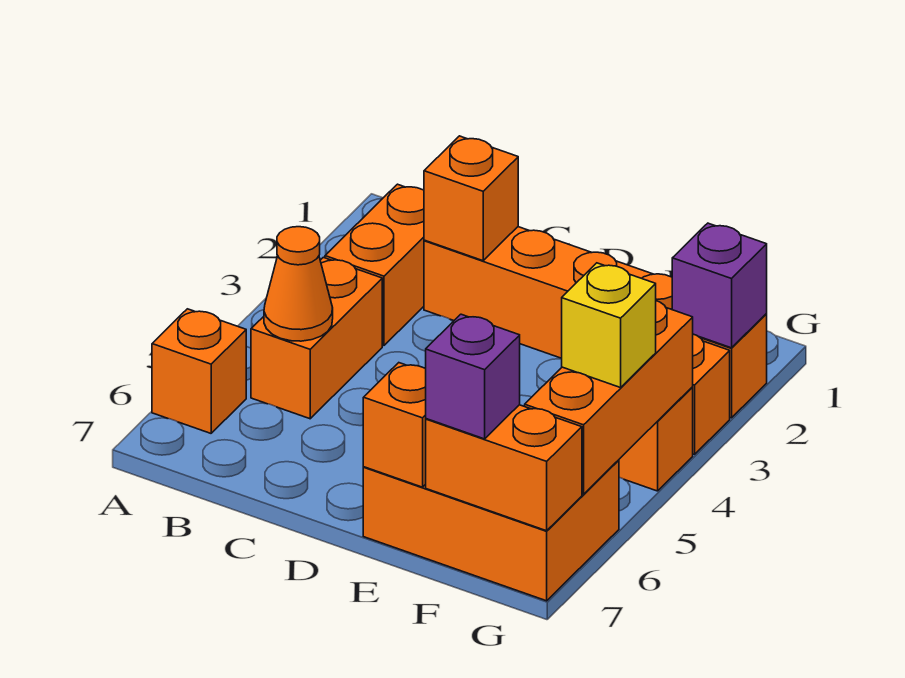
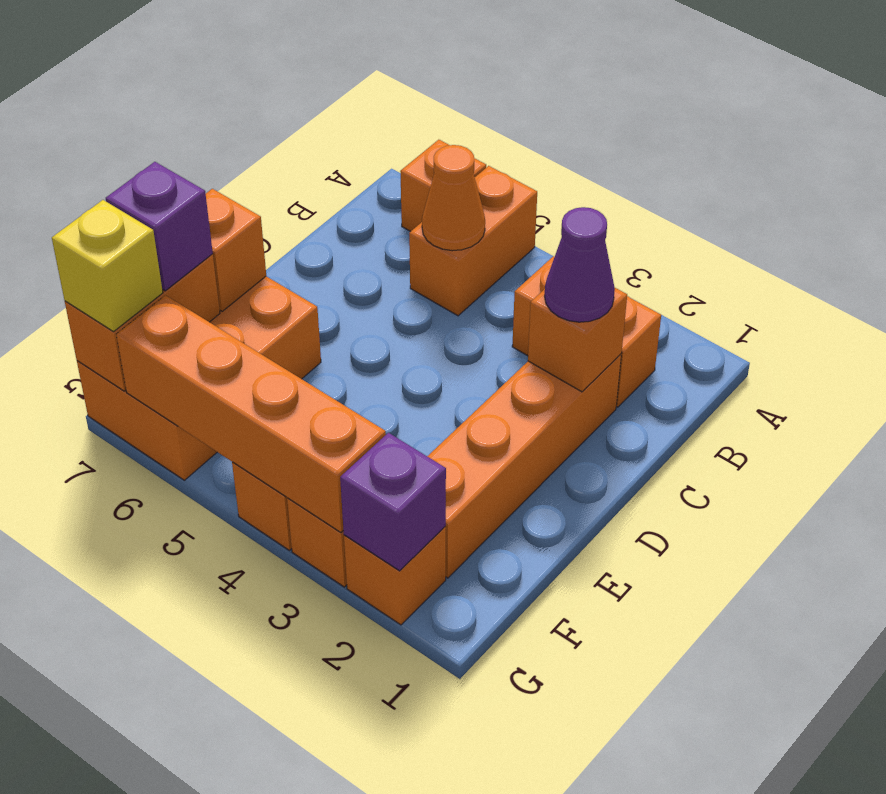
orange brick B4:B5 level 1 -> orange brick A5:B5 level 1
none -> purple cone C2 level 3
orange brick G4:G6 level 2 -> orange brick G3:G6 level 2
yellow brick G5 level 3 -> yellow brick G7 level 3

